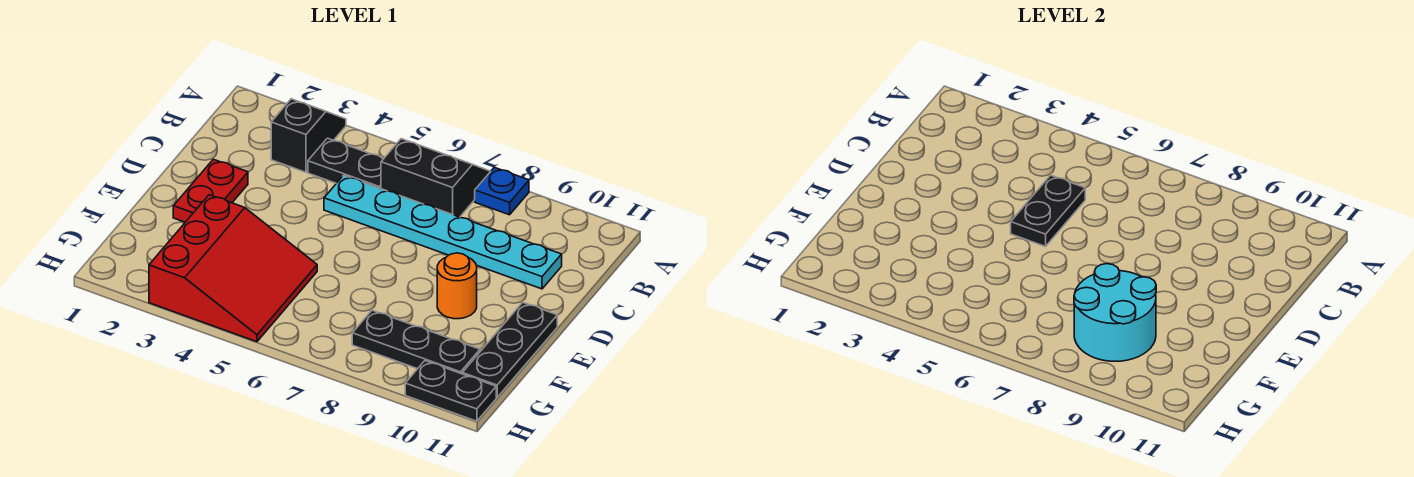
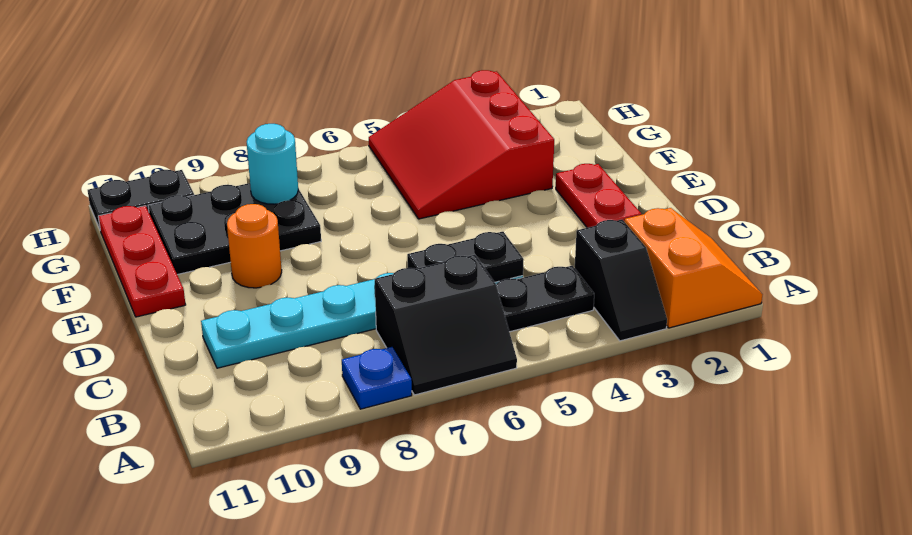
none -> orange slope A1:B2 level 1 top 2
black plate C5:D5 level 2 -> black plate C5:C6 level 2
black plate E11:G11 level 1 -> red plate E11:G11 level 1
cyan round brick F8:G9 level 2 -> cyan round brick G8 level 2
black plate G8:G10 level 1 -> black plate F8:G10 level 1

